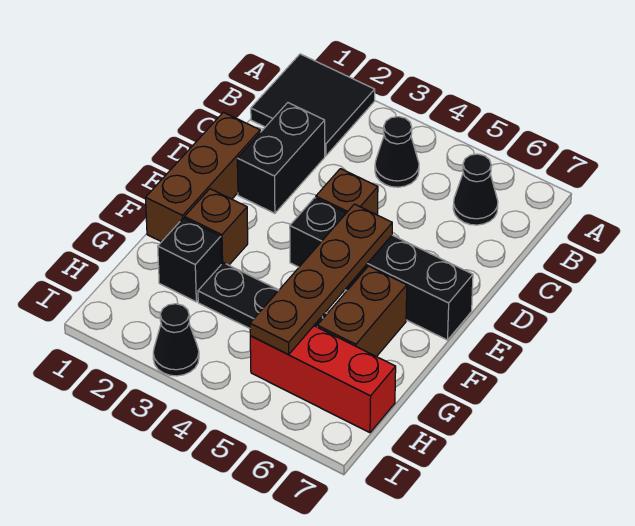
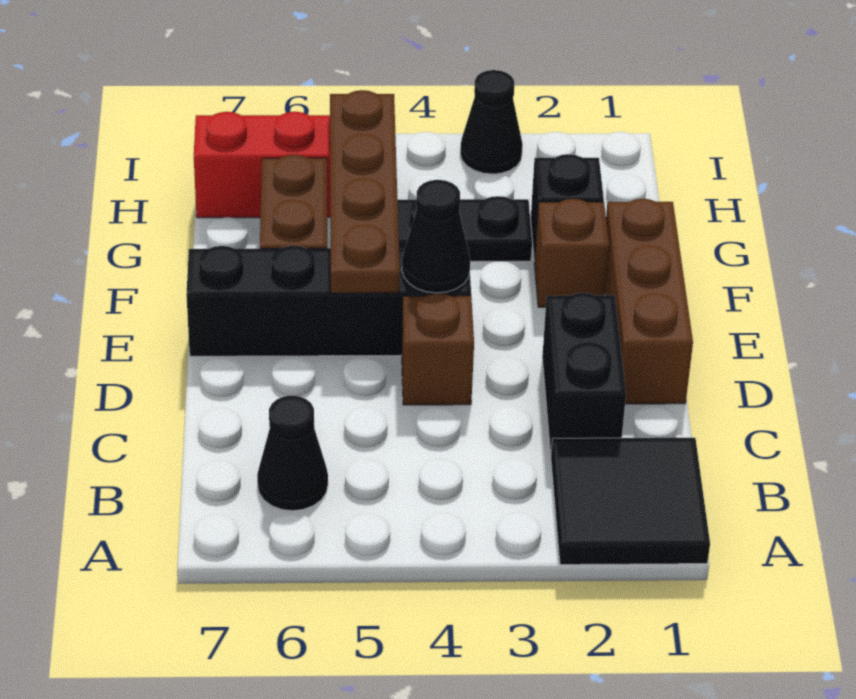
black cone B4 level 1 -> black cone E4 level 2

